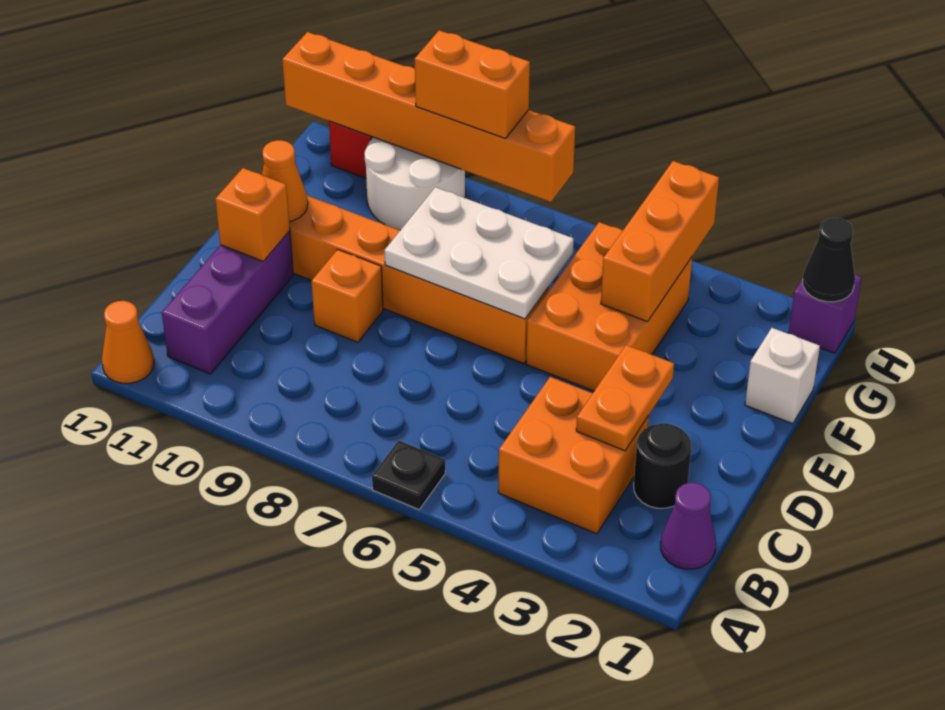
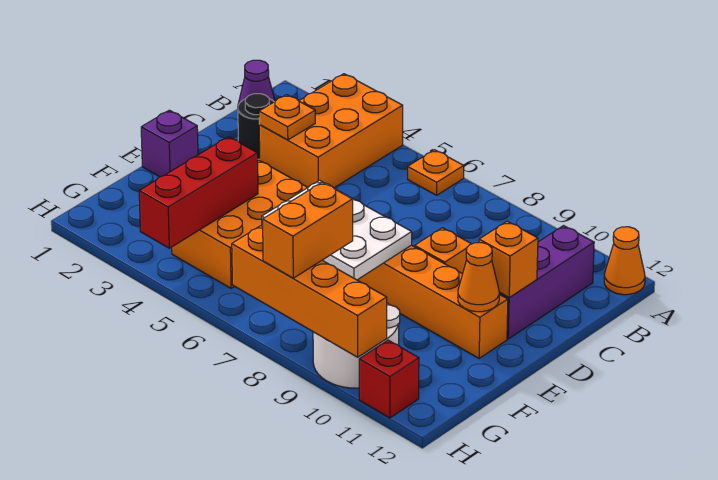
black plate A6 level 1 -> orange plate A6 level 1
orange brick B3:C4 level 1 -> orange brick A3:C4 level 1
orange plate C3:D3 level 2 -> orange plate C3 level 2
white brick F1 level 1 -> none
orange brick F4:H4 level 2 -> red brick F4:H4 level 2
purple brick H1 level 1 -> purple brick E1 level 1
black cone H1 level 2 -> none
orange brick H7:H12 level 2 -> orange brick H7:H10 level 2
orange brick H8:H9 level 3 -> orange brick G8:H8 level 3

